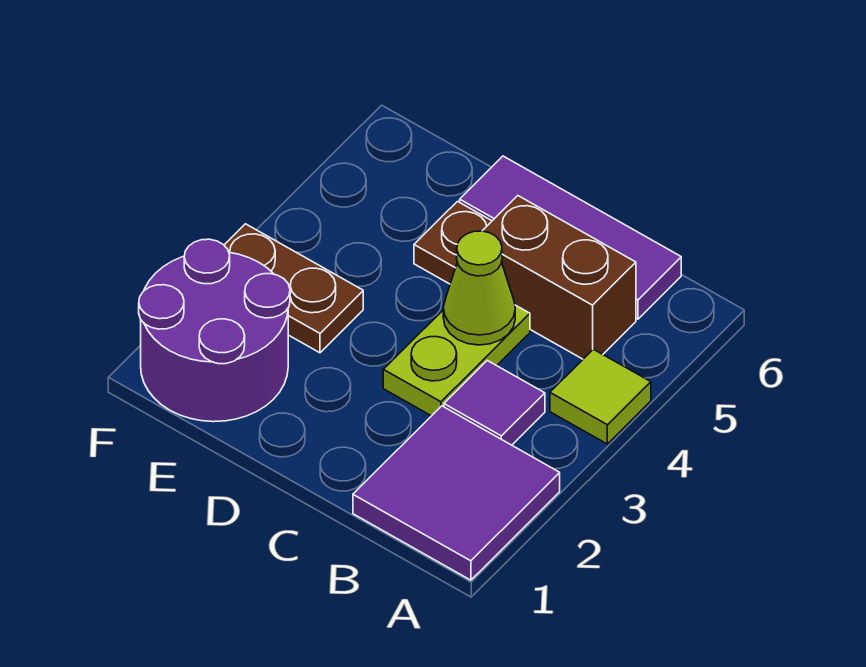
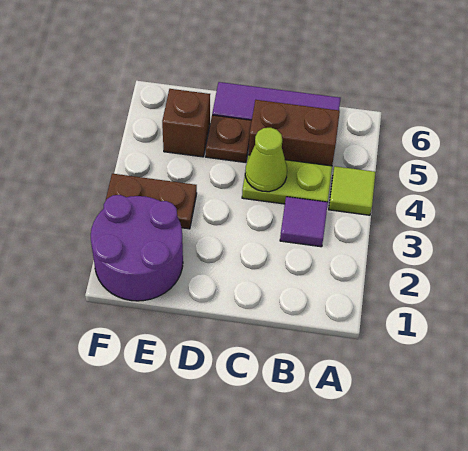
purple tile A1:B2 level 1 -> none
lime plate C3:C4 level 1 -> lime plate B4:C4 level 1
none -> brown brick E5 level 1

